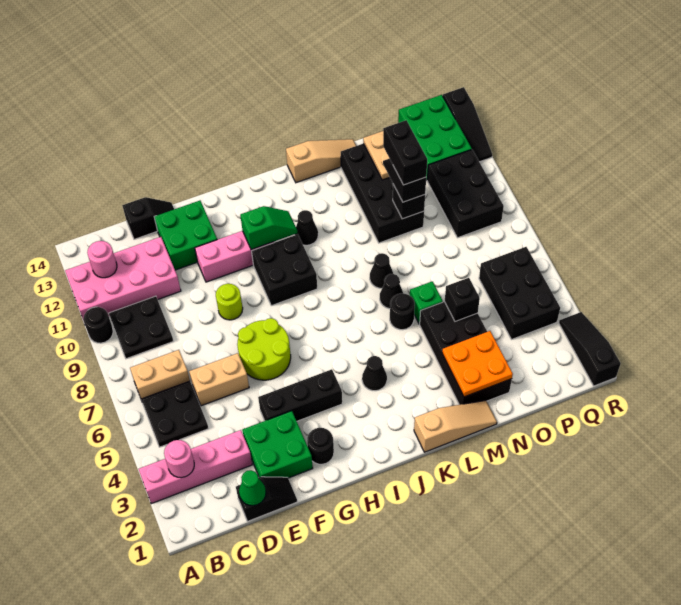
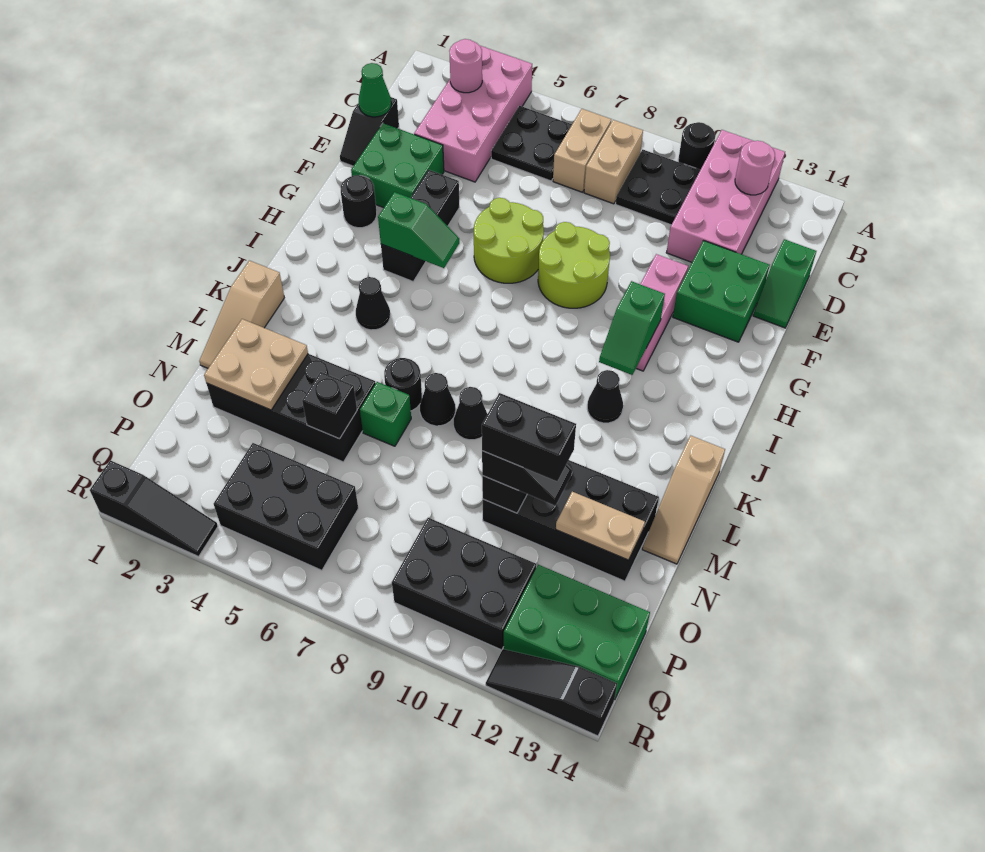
pink brick A3:D3 level 1 -> pink brick A3:D4 level 1
tan brick D6:E6 level 1 -> tan brick B8:C8 level 1
black slope D14:E14 level 1 top D -> green slope D14:E14 level 1 top D
lime round brick F9 level 1 -> lime round brick F8:G9 level 1
none -> green slope H4:H5 level 2 top 4
black brick H9:I10 level 1 -> none
orange plate M2:N3 level 2 -> tan plate M2:N3 level 2

